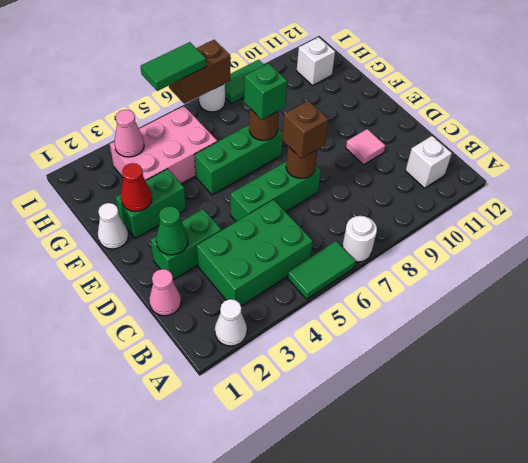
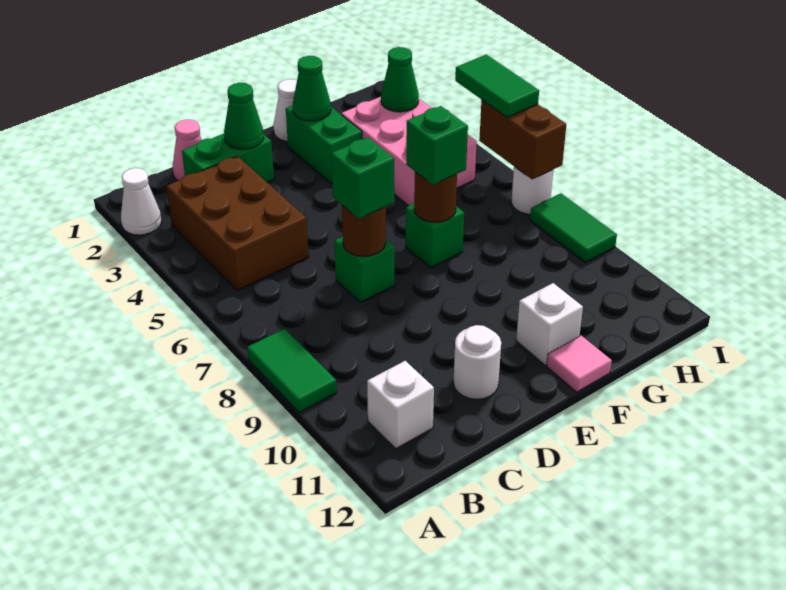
green tile A5:A6 level 1 -> green tile A8:A9 level 1
white round brick A7 level 1 -> white round brick D11 level 1
green brick B3:C5 level 1 -> brown brick B3:C5 level 1
green brick D2:D3 level 1 -> green brick C2:D2 level 1
green brick D5:D7 level 1 -> green brick D7 level 1
brown brick D7 level 3 -> green brick D7 level 3
pink tile D10 level 1 -> pink tile F12 level 1
red cone F2 level 2 -> green cone F2 level 2
green brick F5:F7 level 1 -> green brick F7 level 1
pink cone H3 level 2 -> green cone H3 level 2
white brick H11 level 1 -> white brick F11 level 1

